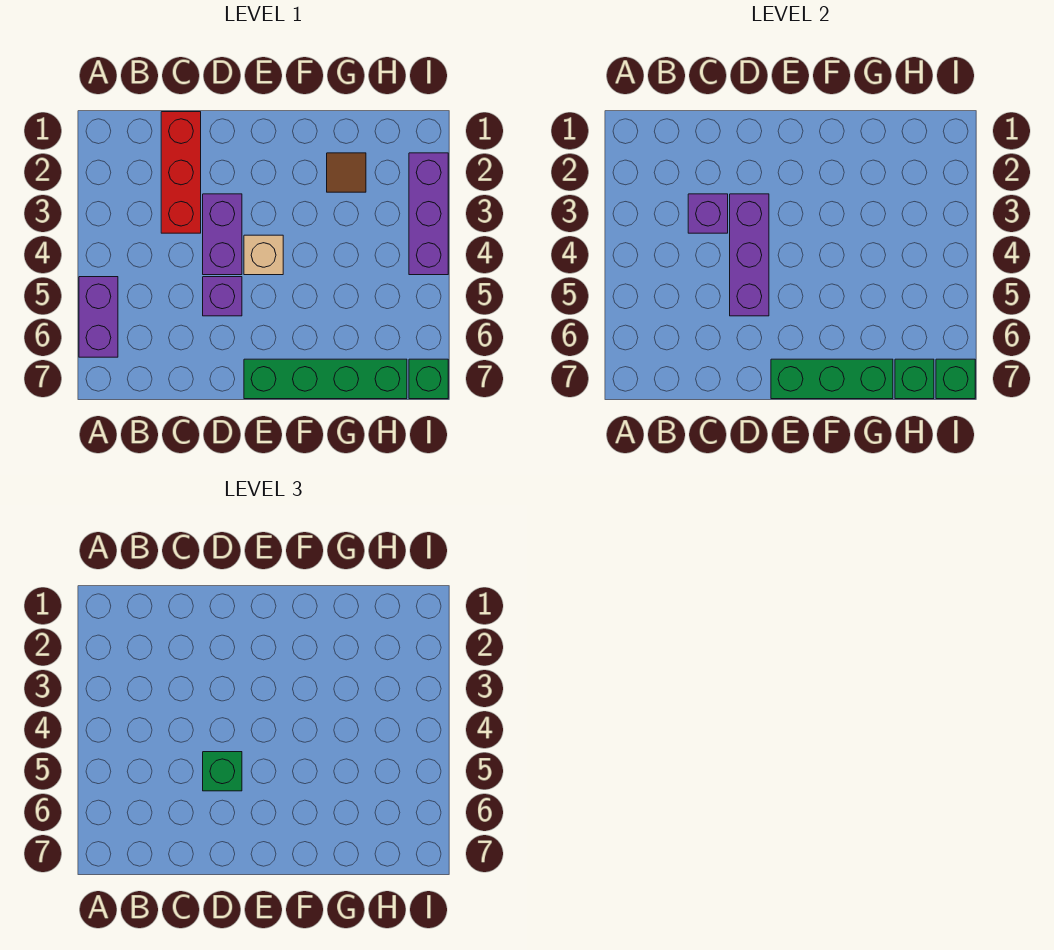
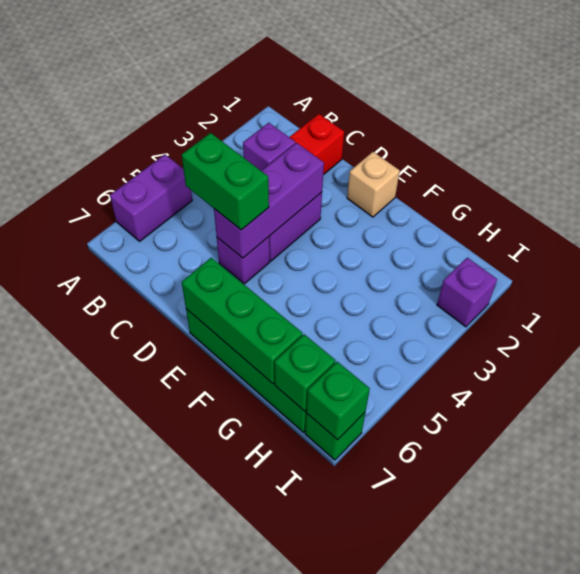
green brick D5 level 3 -> green brick C5:D5 level 3
tan brick E4 level 1 -> tan brick E1 level 1
brown tile G2 level 1 -> none
purple brick I2:I4 level 1 -> purple brick I2 level 1

